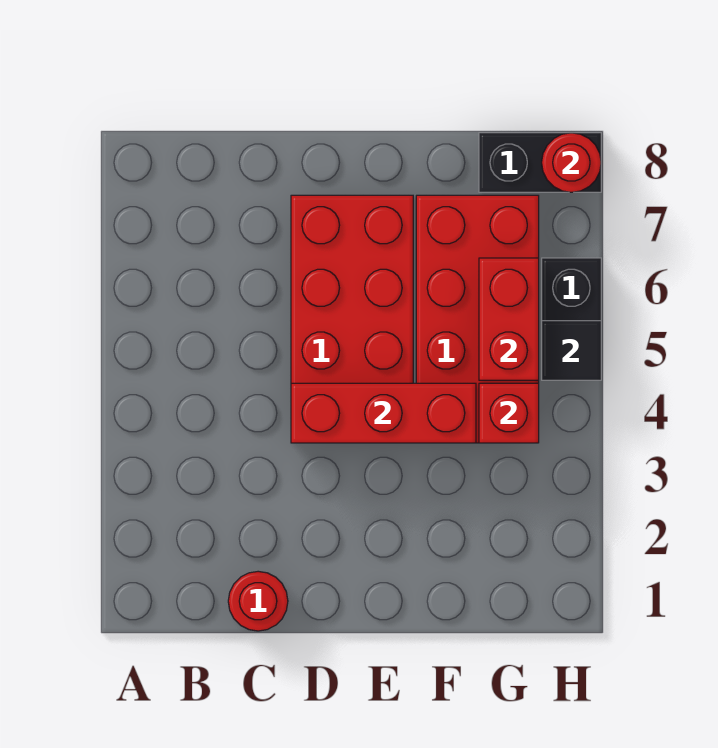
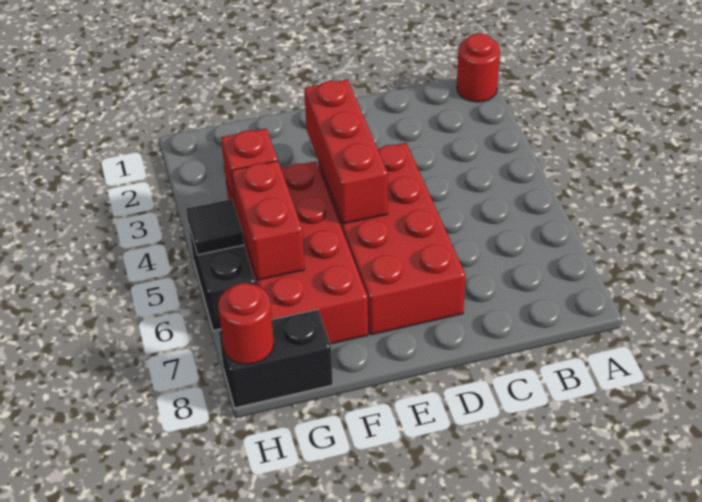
red round brick C1 level 1 -> red round brick A1 level 1
red brick D4:F4 level 2 -> red brick E3:E5 level 2

